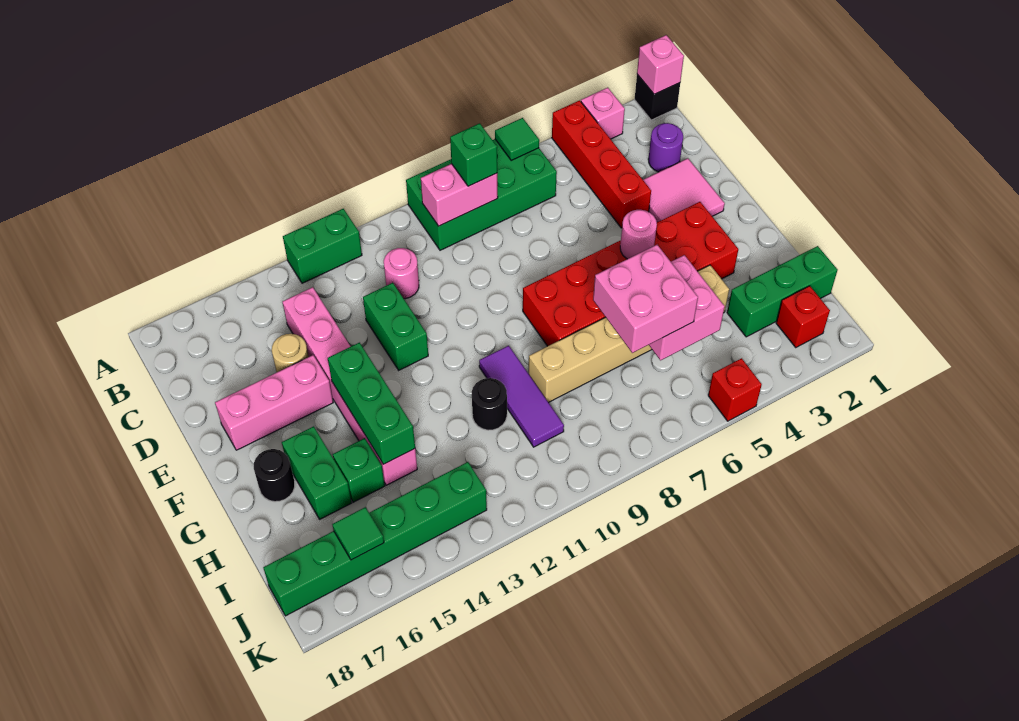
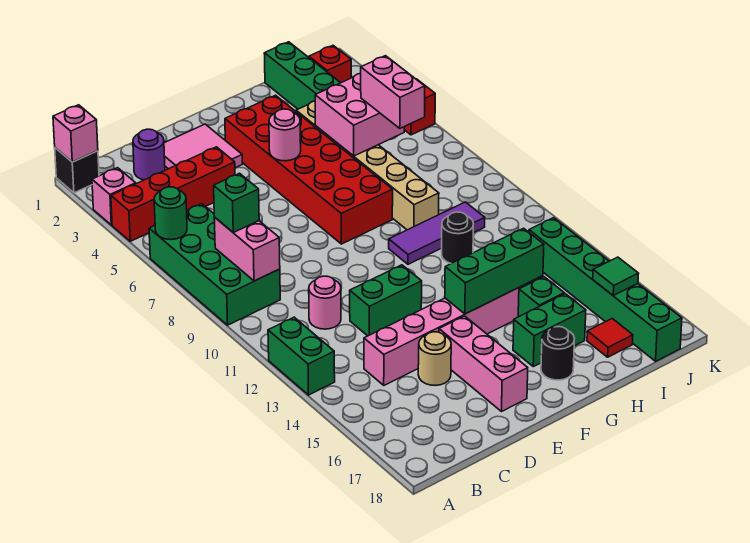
green tile A6 level 2 -> green round brick A6 level 2
pink brick H6:I7 level 3 -> pink brick I6:I7 level 3
none -> red tile I17 level 1

